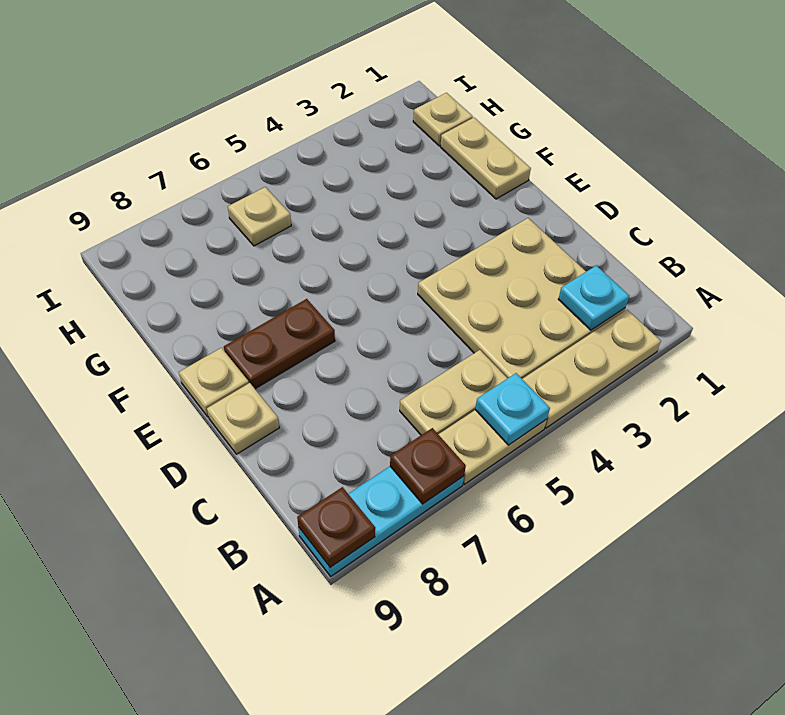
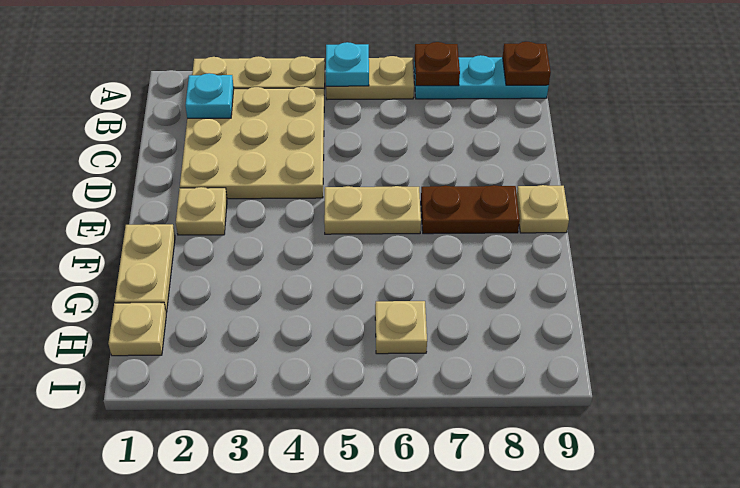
tan plate B5:B6 level 1 -> tan plate E5:E6 level 1
tan plate D9 level 1 -> tan plate E2 level 1

